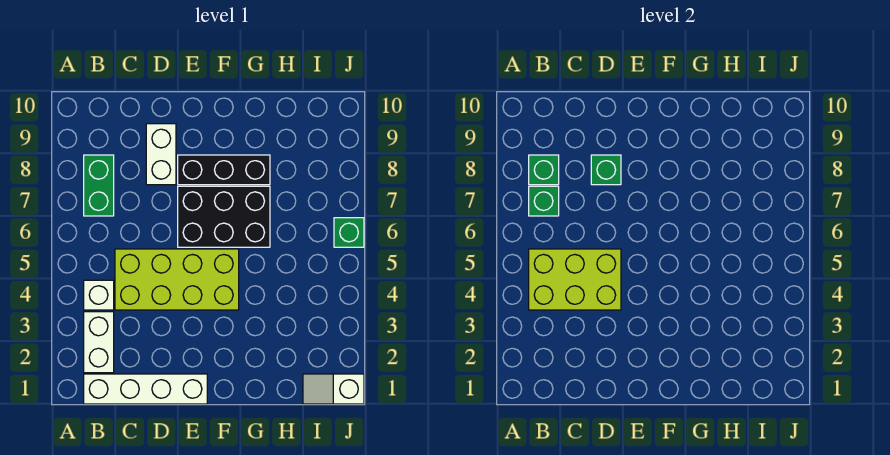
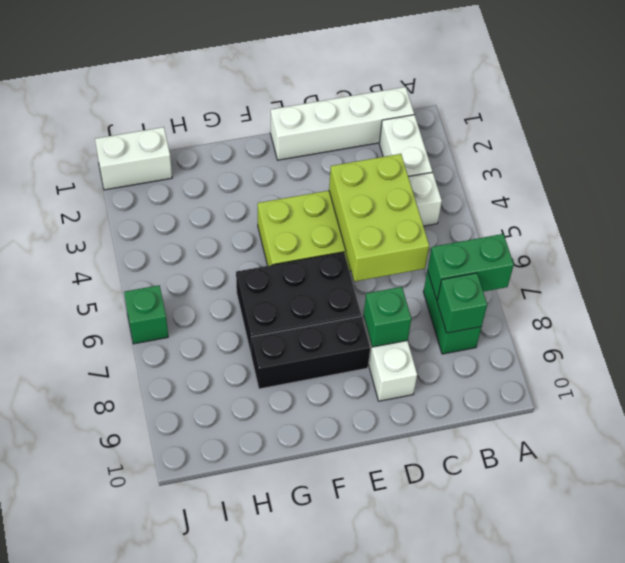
lime brick B4:D5 level 2 -> lime brick C4:D6 level 2
green brick B7 level 2 -> green brick A7:B7 level 2
white slope I1:J1 level 1 top J -> white brick I1:J1 level 1

